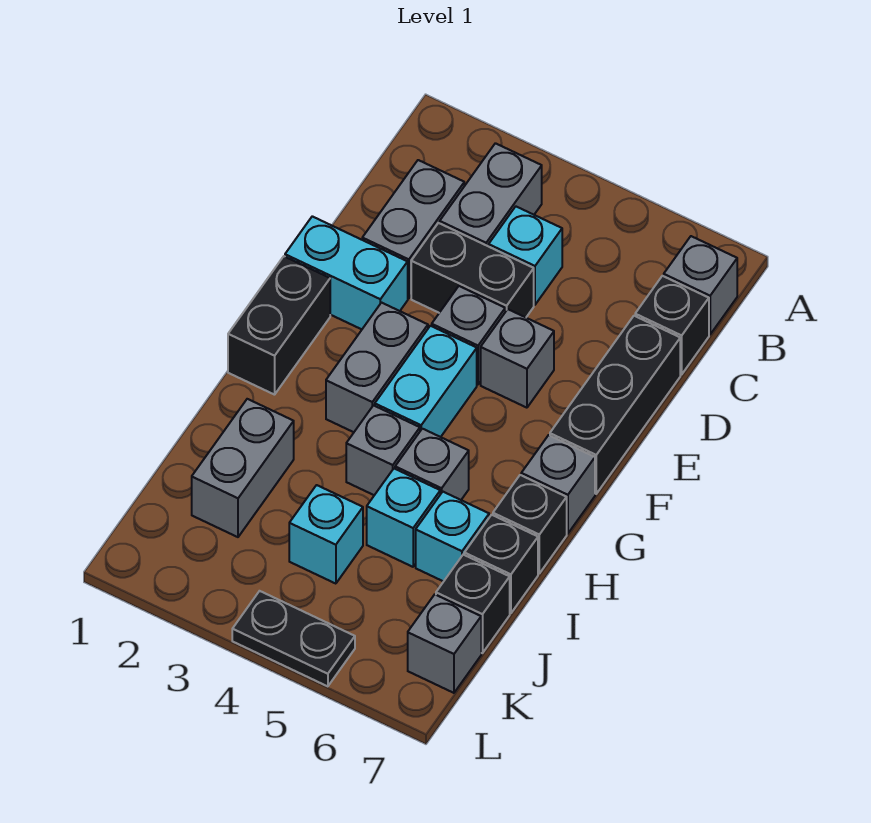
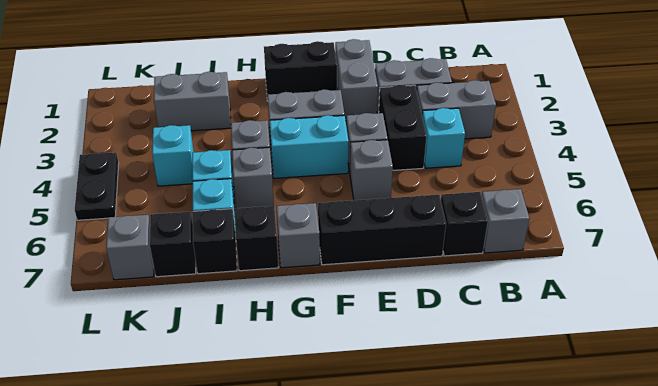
cyan brick E1:E2 level 1 -> grey brick E1:E2 level 1

